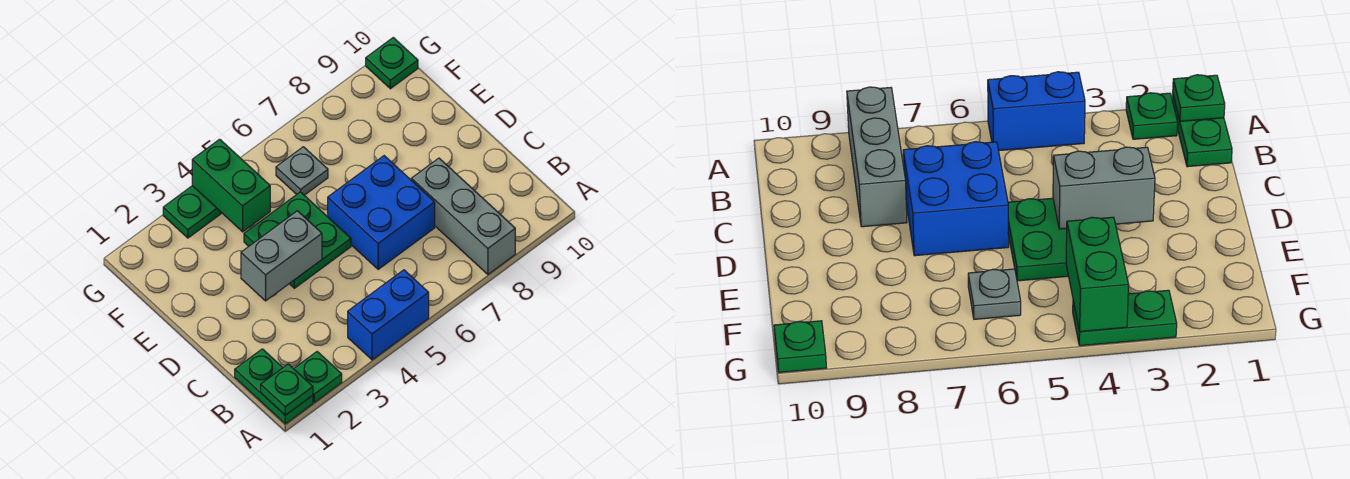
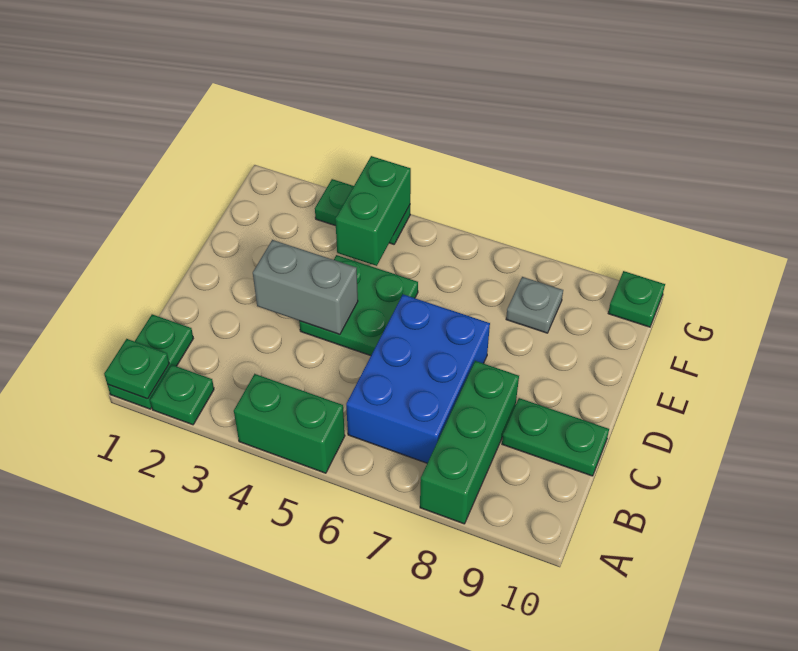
blue brick A4:A5 level 1 -> green brick A4:A5 level 1
grey brick A8:C8 level 1 -> green brick A8:C8 level 1
blue brick C6:D7 level 1 -> blue brick B6:D7 level 1
none -> green plate C9:C10 level 1
grey plate F6 level 1 -> grey plate F8 level 1

